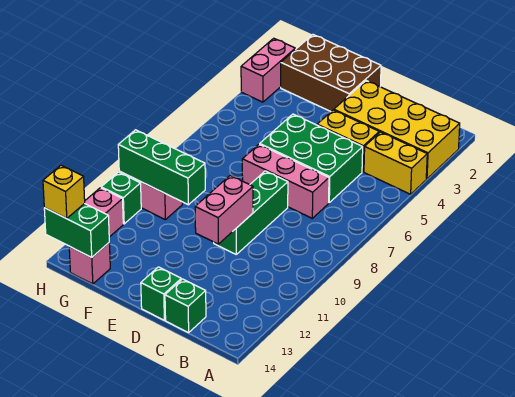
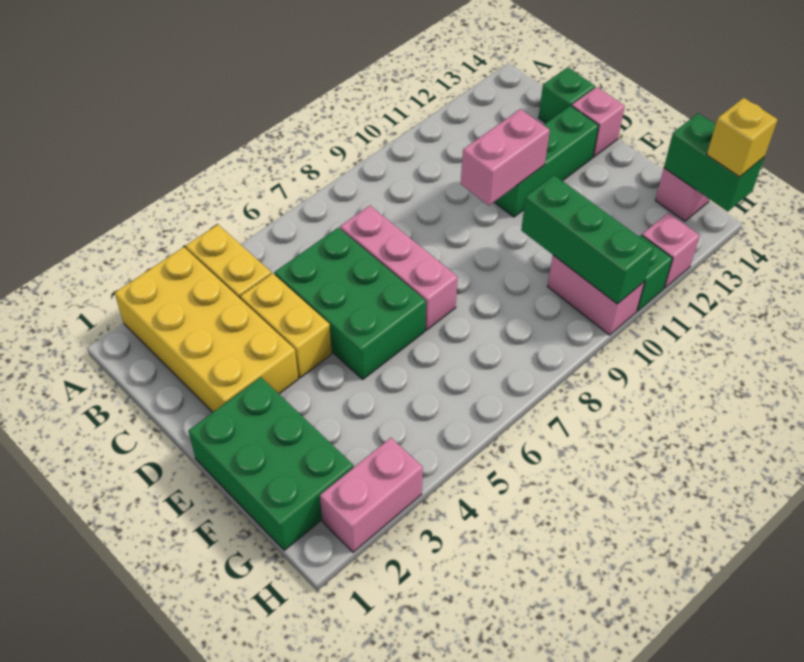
green brick D8:D10 level 1 -> green brick D11:D13 level 1
green brick D14 level 1 -> pink brick D14 level 1
brown brick E1:G2 level 1 -> green brick E1:G2 level 1

